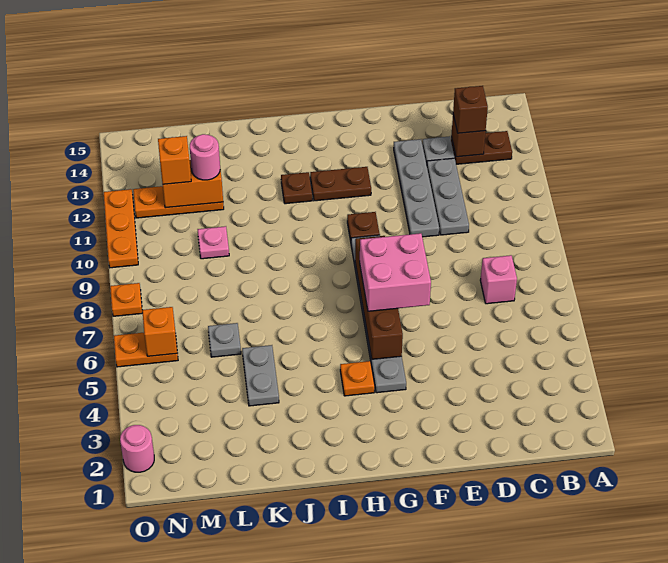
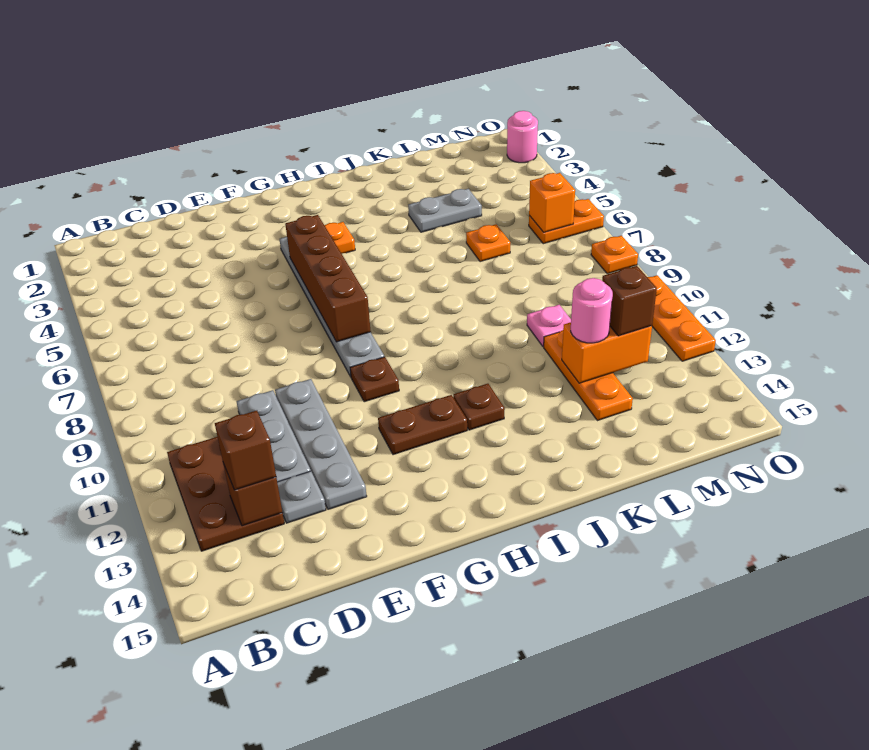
brown plate B13:C13 level 1 -> brown plate B11:C13 level 1
pink brick C7 level 1 -> none
pink brick F6:G7 level 3 -> none
grey plate K4:K5 level 1 -> grey plate K4:L4 level 1
grey plate L6 level 1 -> orange plate L6 level 1
orange plate L12:N12 level 1 -> orange plate L11:L13 level 1
orange brick M12 level 3 -> brown brick M12 level 3

